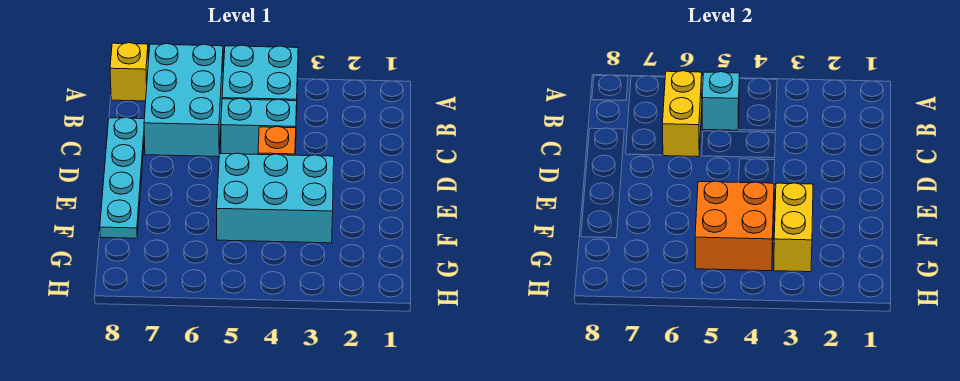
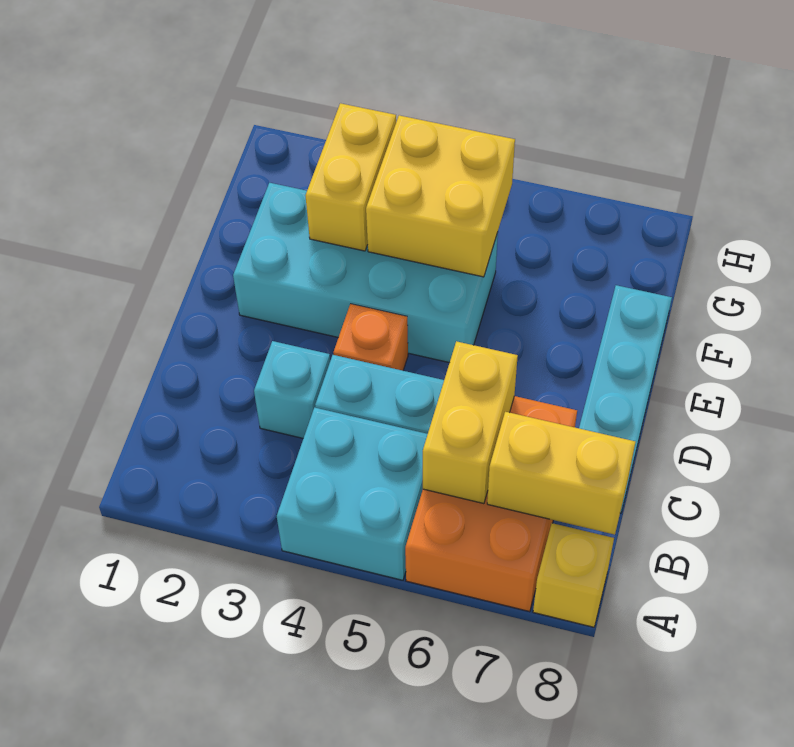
cyan brick A6:C7 level 1 -> orange brick A6:C7 level 1
cyan brick B5 level 2 -> cyan brick C3 level 1
none -> yellow brick B7:B8 level 2
cyan brick E3:F5 level 1 -> cyan brick E2:F5 level 1
orange brick F4:G5 level 2 -> yellow brick F4:G5 level 2

